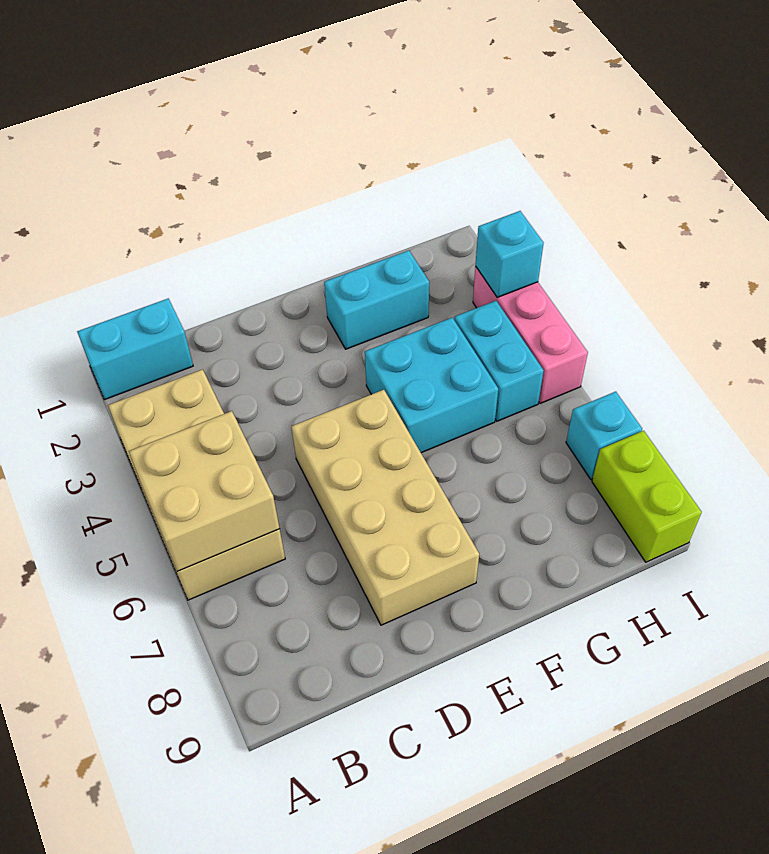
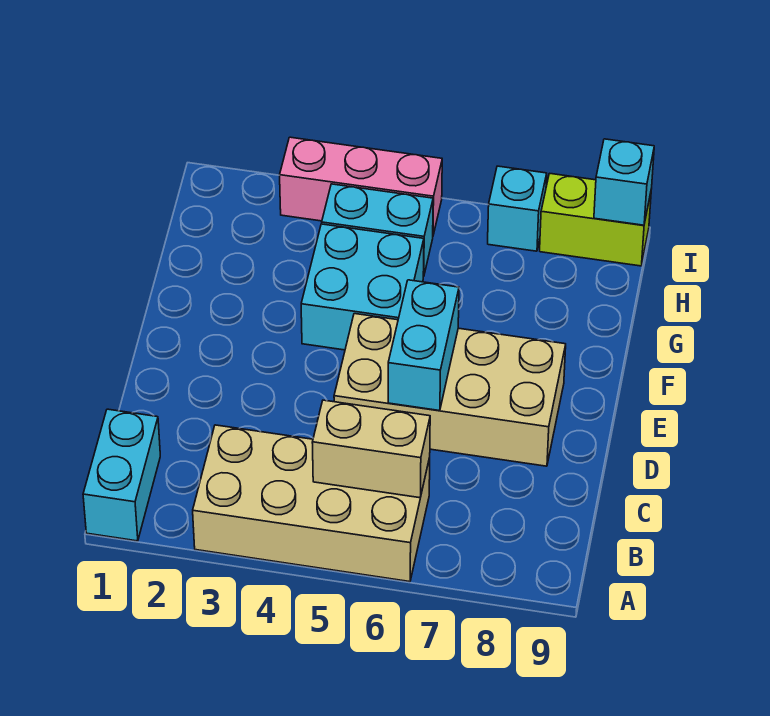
tan brick A5:B6 level 2 -> tan brick B5:B6 level 2
cyan brick F2:G2 level 1 -> cyan brick D6:E6 level 2
cyan brick I3 level 2 -> cyan brick I9 level 2

